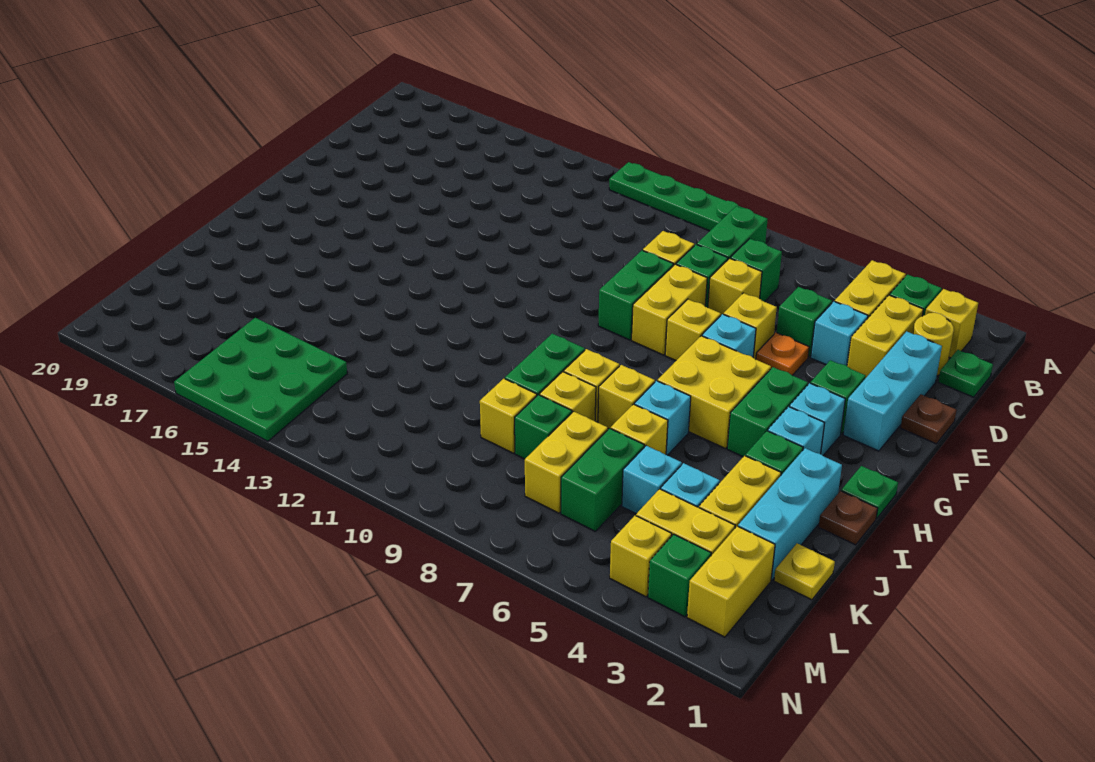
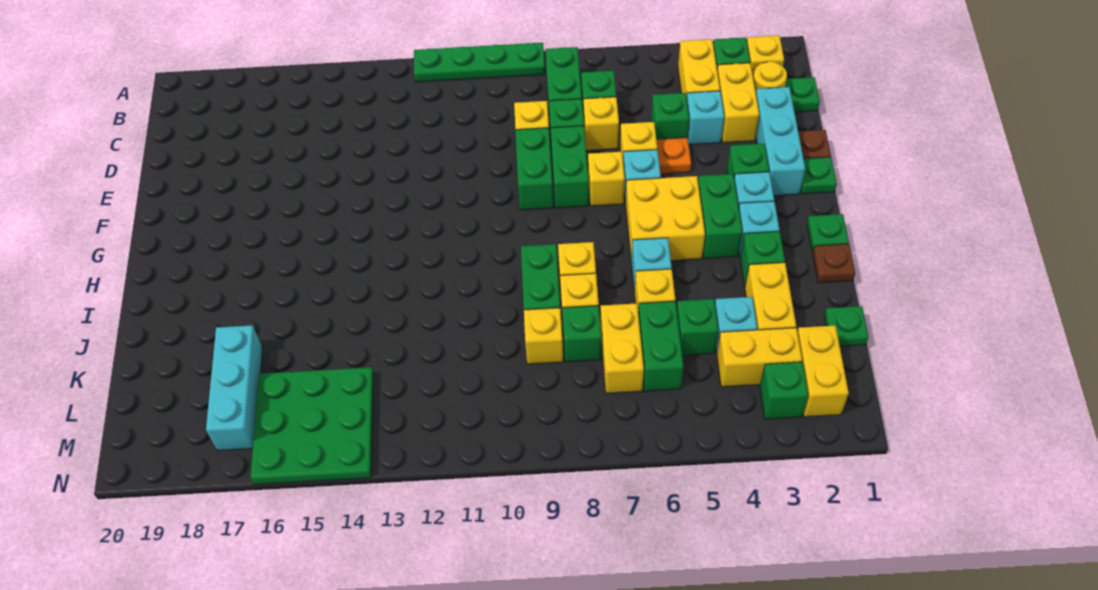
yellow brick E8:F8 level 1 -> green brick E8:F8 level 1
none -> green plate F1 level 1
cyan brick I2:K2 level 1 -> cyan brick K17:M17 level 1
yellow brick I7 level 1 -> none
yellow plate K1 level 1 -> green plate K1 level 1
cyan brick K5 level 1 -> green brick K5 level 1
yellow brick M4 level 1 -> none

